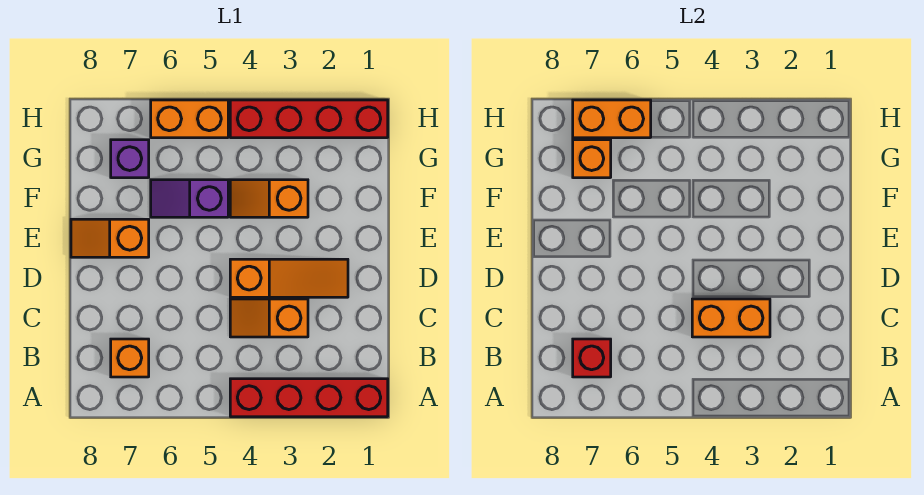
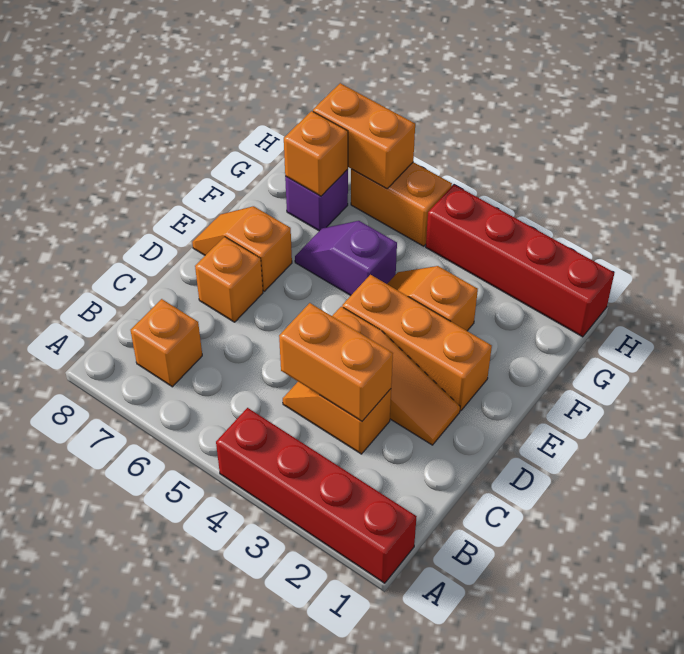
red brick B7 level 2 -> none
none -> orange brick D7 level 1
none -> orange brick E2:E4 level 1

